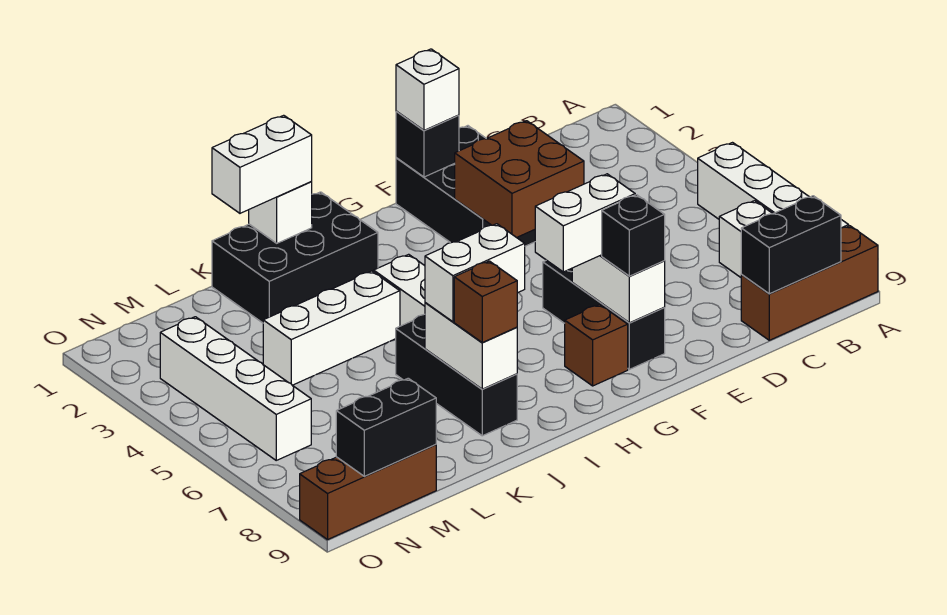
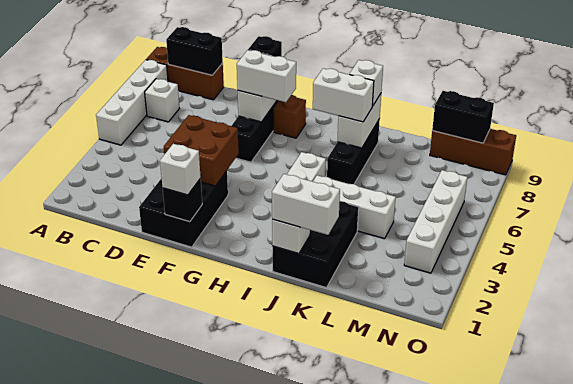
black brick I1:K2 level 1 -> black brick J1:K3 level 1
brown brick J8 level 3 -> white brick J8 level 3

